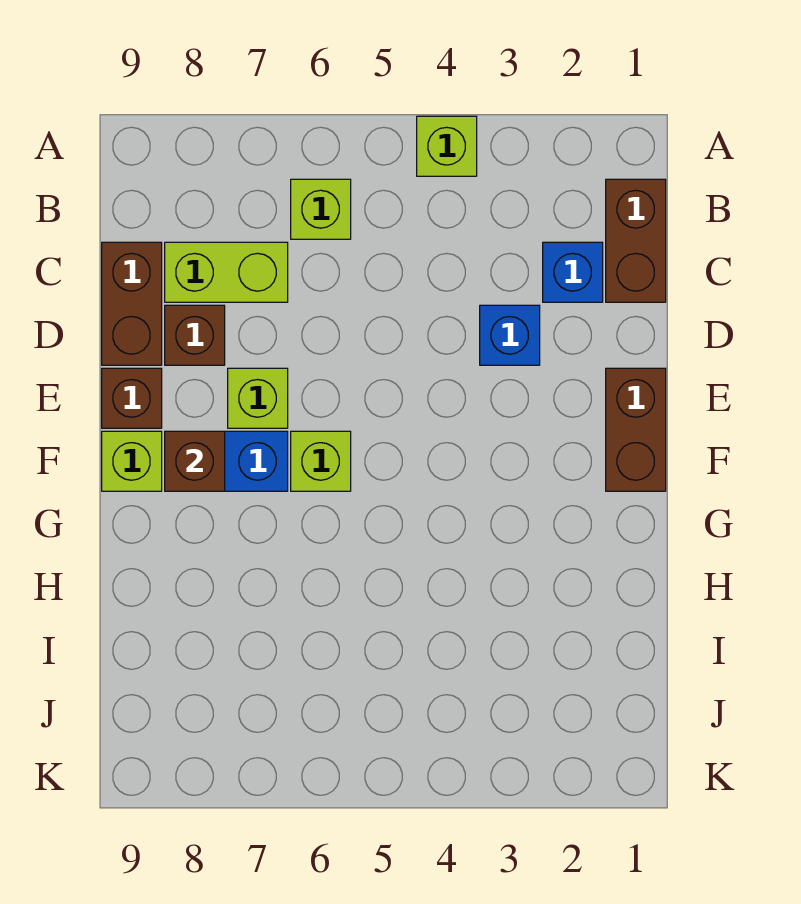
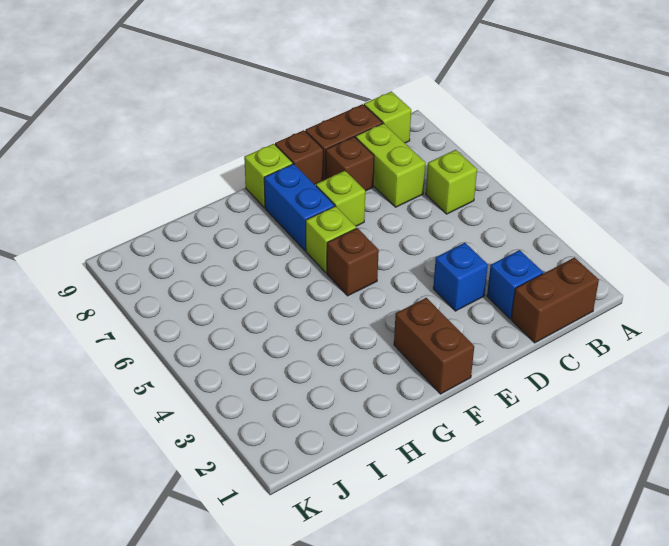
lime brick A4 level 1 -> lime brick B9 level 1
brown brick E1:F1 level 1 -> brown brick F1:F2 level 1
brown brick F8 level 2 -> brown brick F5 level 1

